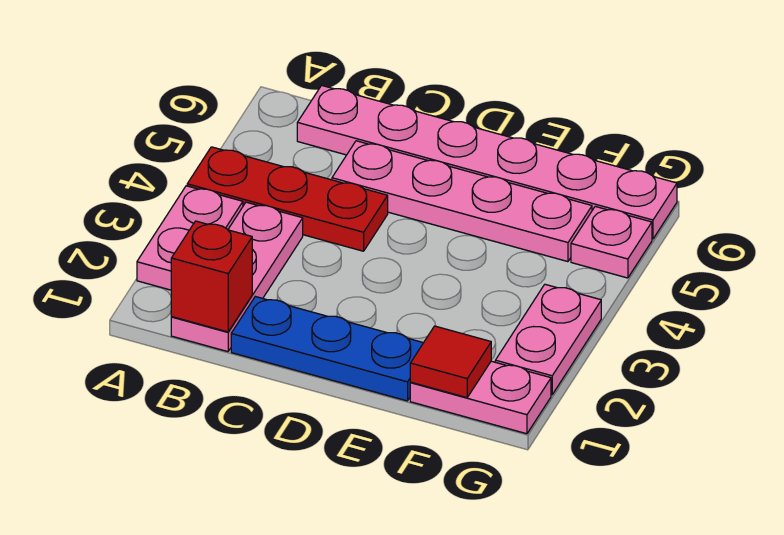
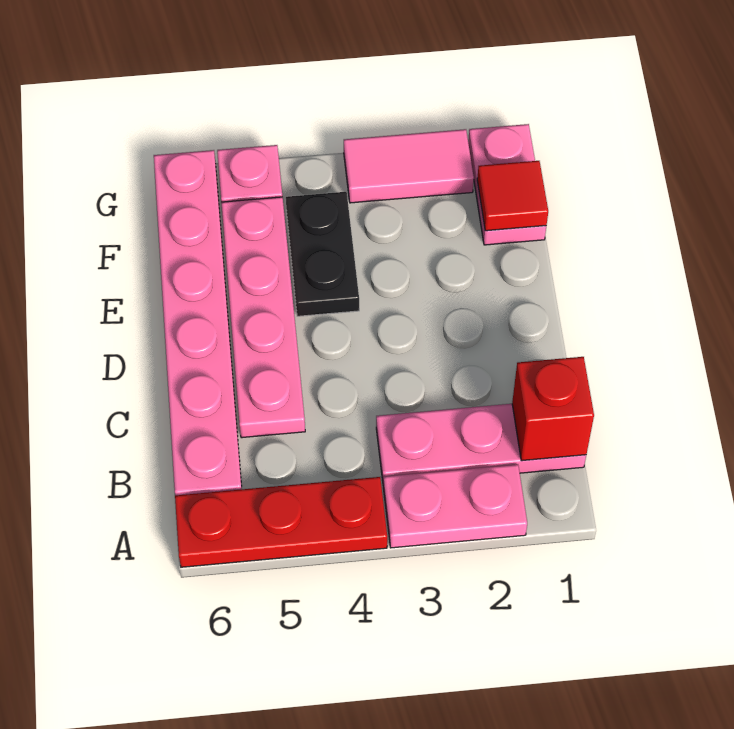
red plate A4:C4 level 1 -> red plate A4:A6 level 1
blue plate C1:E1 level 1 -> none
none -> black plate E4:F4 level 1
pink plate G2:G3 level 1 -> pink tile G2:G3 level 1

